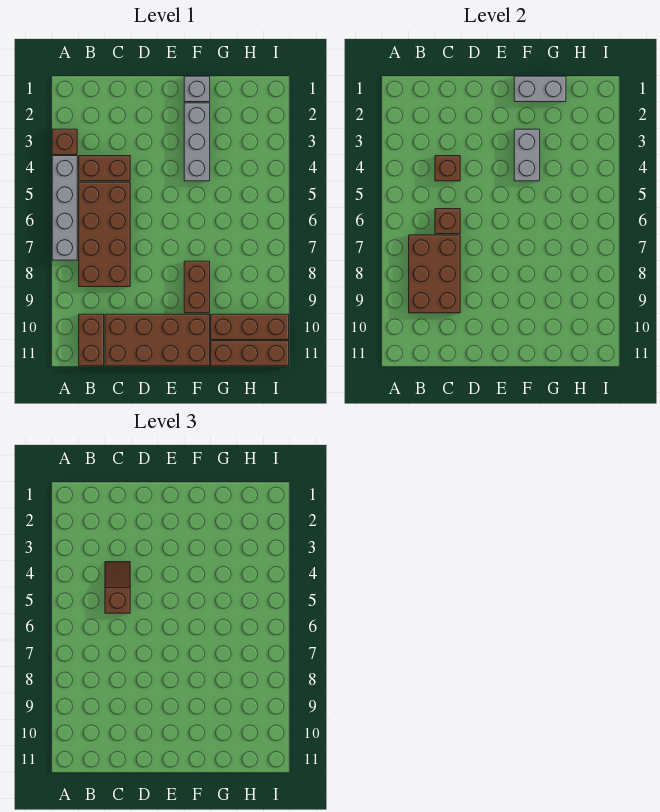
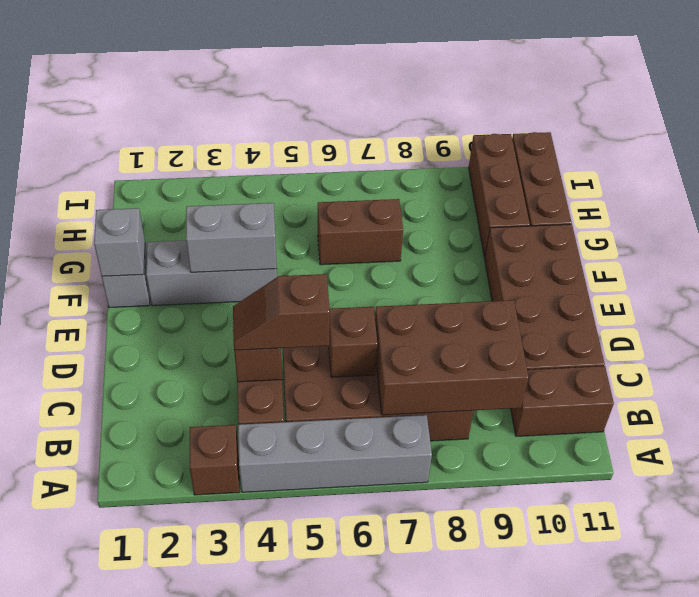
grey brick F1:G1 level 2 -> grey brick F1 level 2
brown brick F8:F9 level 1 -> brown brick G6:G7 level 1

